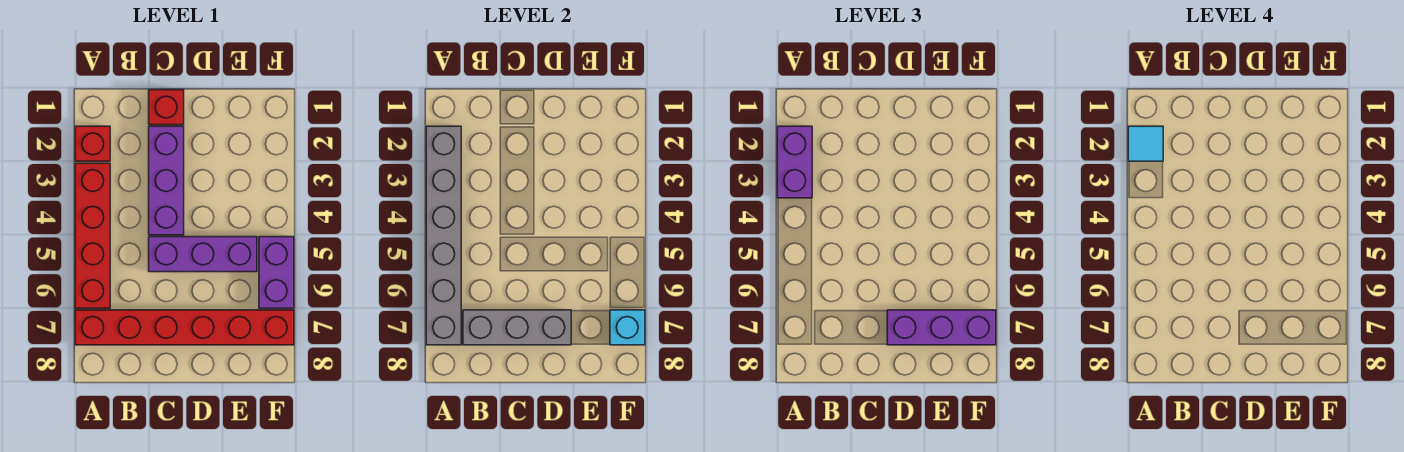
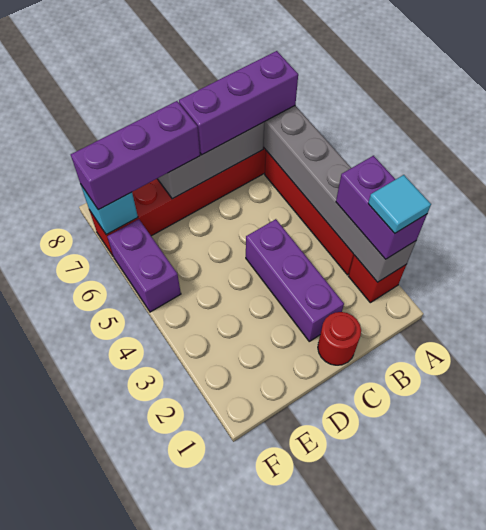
red brick C1 level 1 -> red round brick C1 level 1
purple brick C5:E5 level 1 -> purple brick A7:C7 level 3

